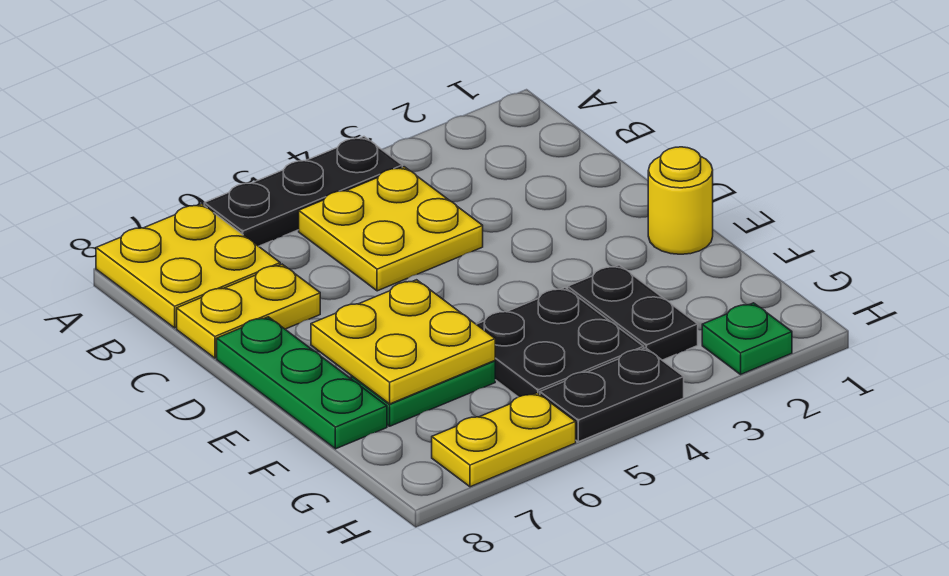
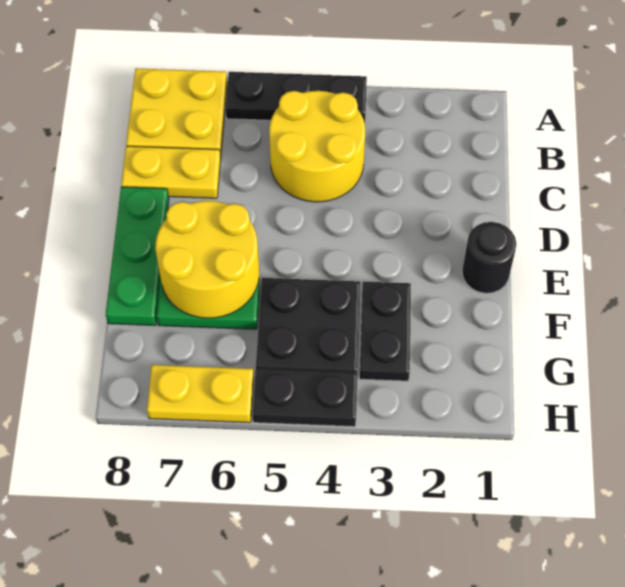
yellow plate B4:C5 level 1 -> yellow round brick B4:C5 level 1
yellow round brick E1 level 1 -> black round brick E1 level 1
yellow plate E6:F7 level 2 -> yellow round brick E6:F7 level 2
green plate H2 level 1 -> none

